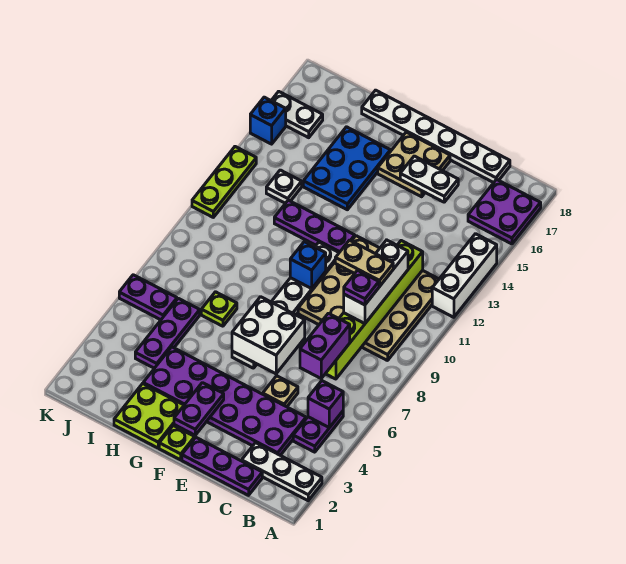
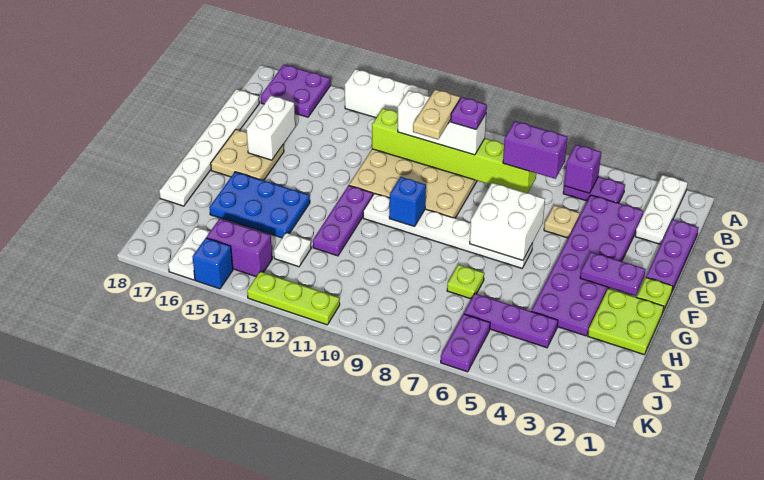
white plate D16:E16 level 2 -> white brick D16:E16 level 2
none -> purple brick J14:J15 level 1

